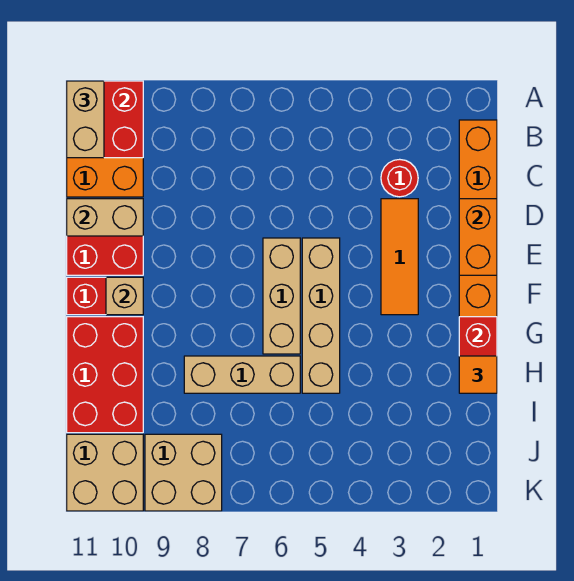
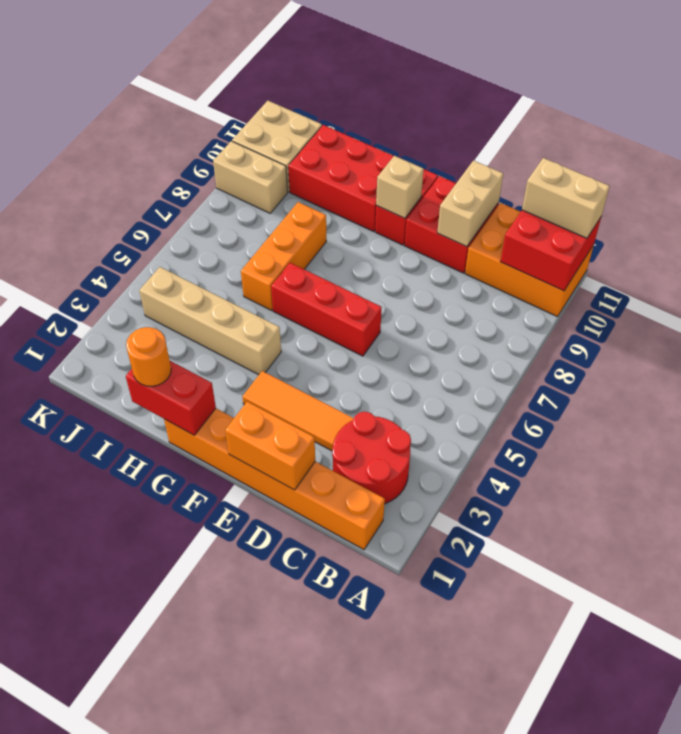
red round brick C3 level 1 -> red round brick B2:C3 level 1
tan brick E5:H5 level 1 -> tan brick G4:J4 level 1
tan brick E6:G6 level 1 -> red brick E6:G6 level 1
orange tile H1 level 3 -> orange round brick H1 level 3
tan brick H6:H8 level 1 -> orange brick H6:H8 level 1
tan brick J8:K9 level 1 -> tan brick J9:K9 level 1

